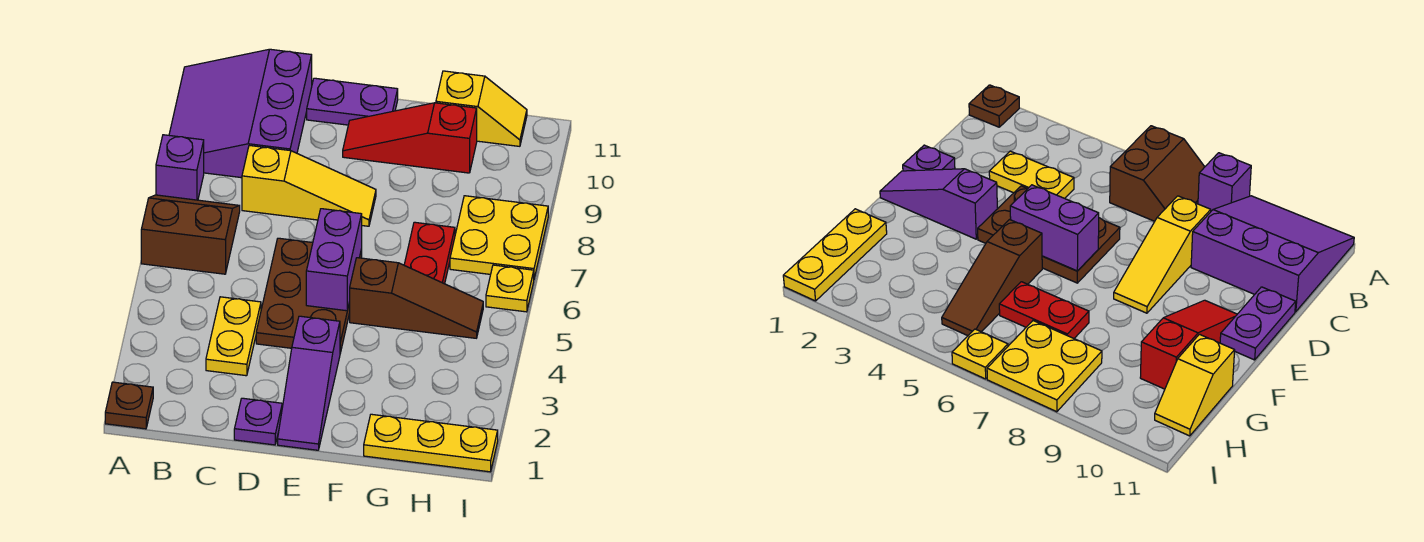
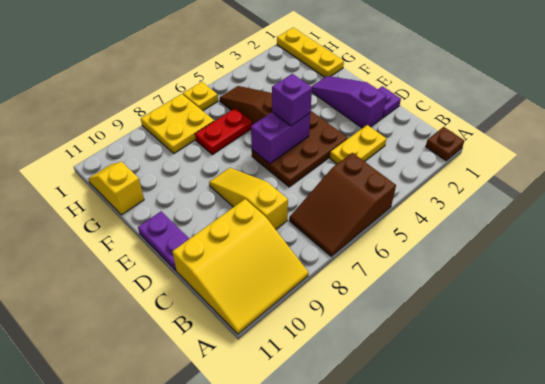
brown slope A6:B7 level 1 top 6 -> brown slope A5:B7 level 1 top 5
purple brick A8 level 1 -> purple brick E5 level 3
purple slope A9:C11 level 1 top C -> yellow slope A9:C11 level 1 top C
purple slope E1:E3 level 1 top 3 -> purple slope D2:F2 level 1 top D
red slope E10:G10 level 1 top G -> none

